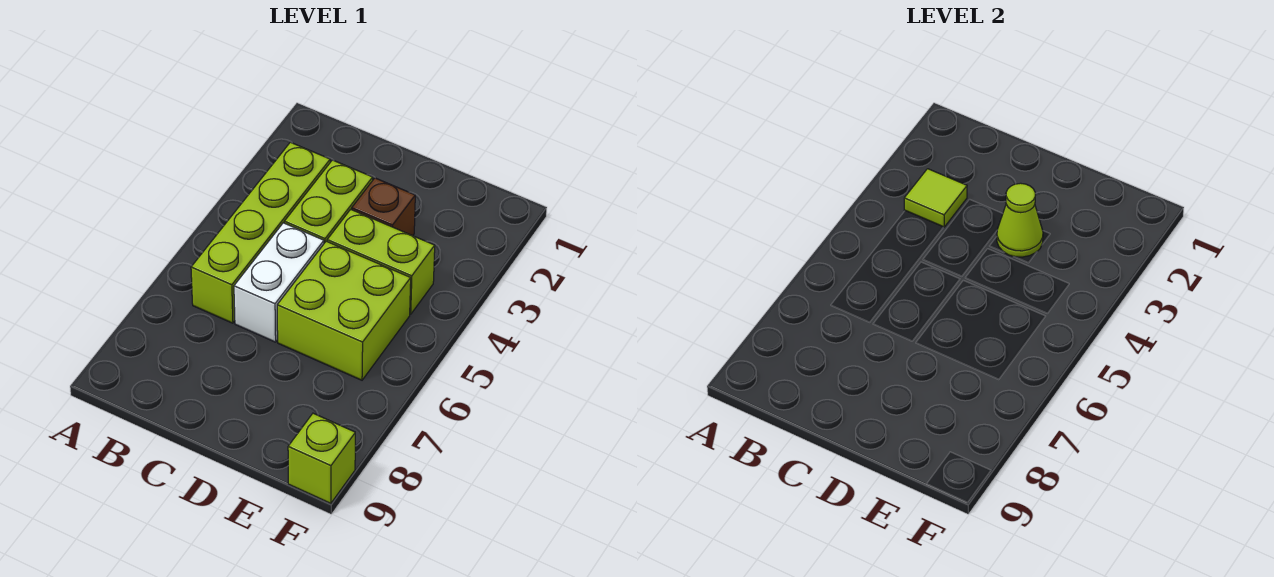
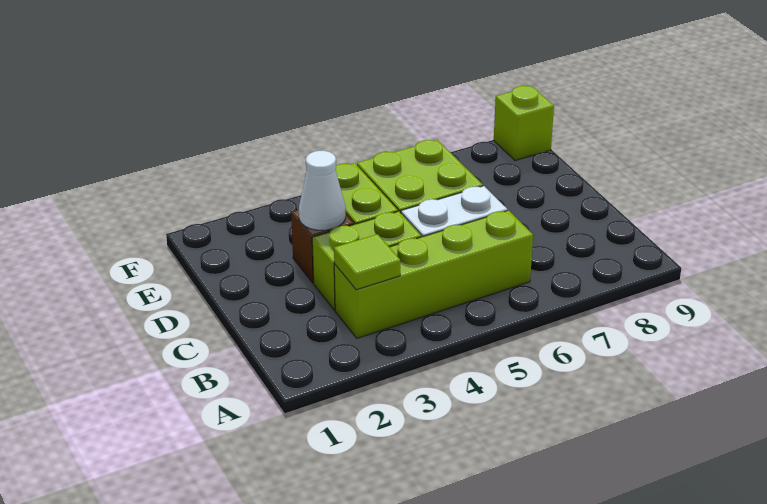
lime cone D3 level 2 -> white cone D3 level 2

